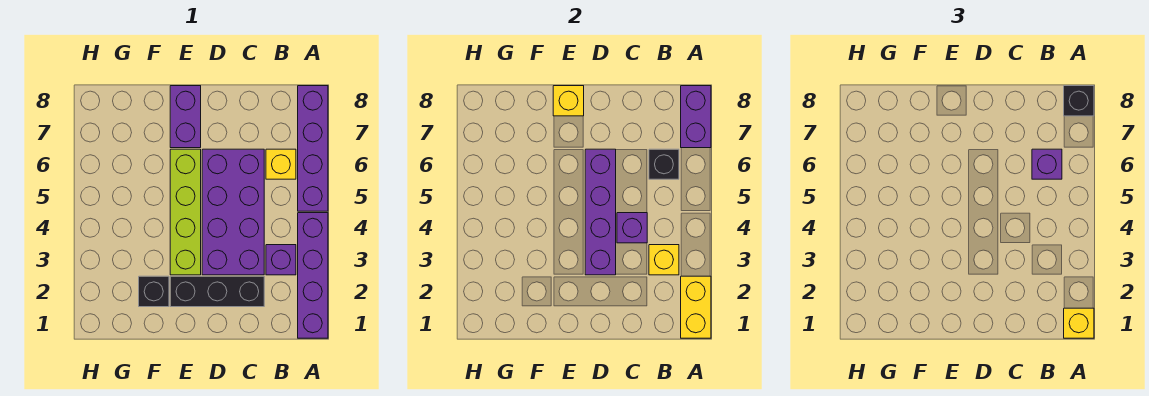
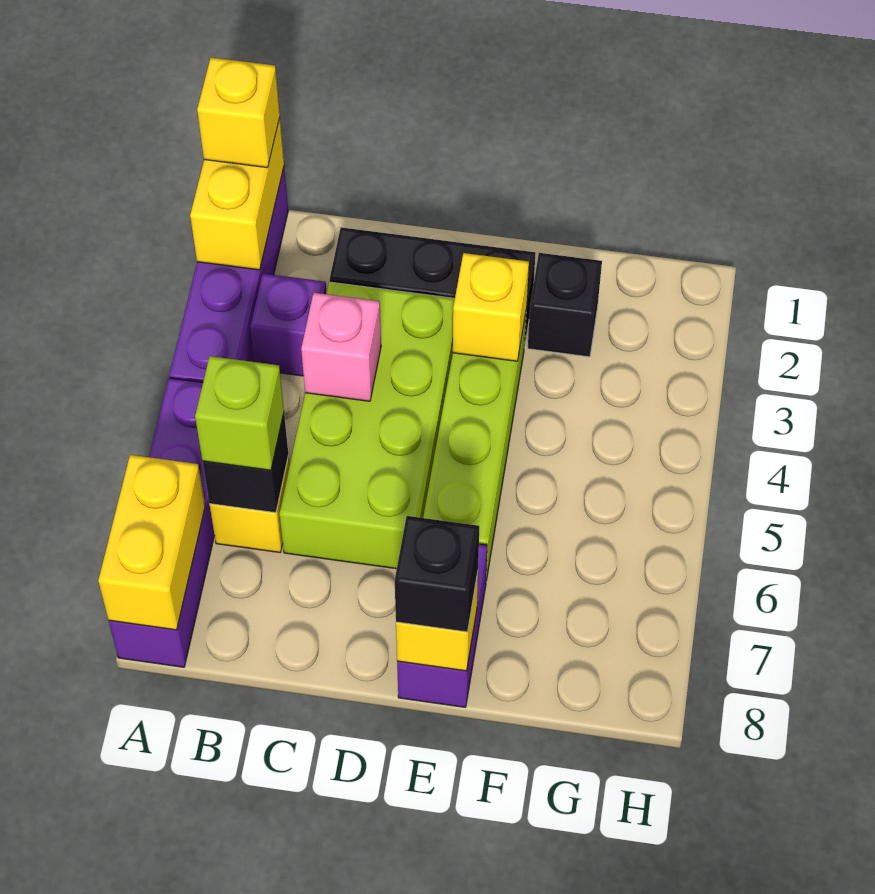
purple brick A7:A8 level 2 -> yellow brick A7:A8 level 2
black brick A8 level 3 -> black brick E8 level 3
yellow brick B3 level 2 -> yellow brick E3 level 2
purple brick B6 level 3 -> lime brick B6 level 3
purple brick C3:D6 level 1 -> lime brick C3:D6 level 1
purple brick C4 level 2 -> pink brick C4 level 2
purple brick D3:D6 level 2 -> none

